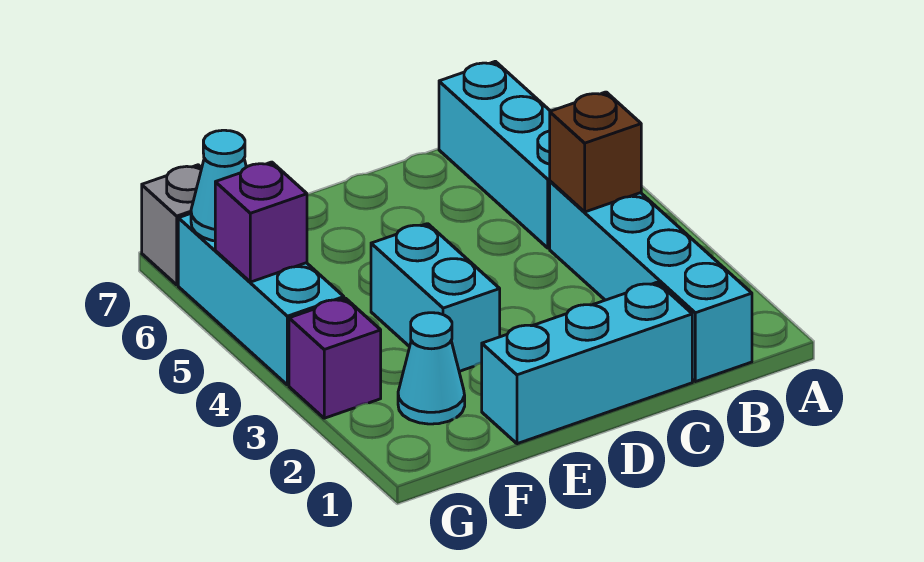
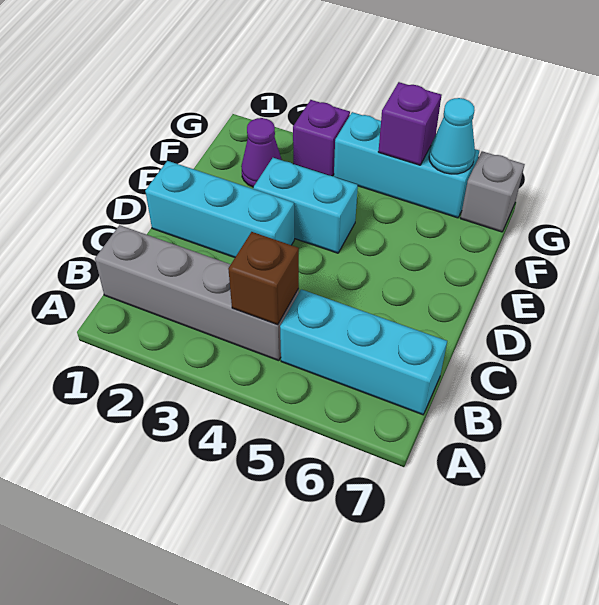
cyan brick B1:B4 level 1 -> grey brick B1:B4 level 1
cyan brick C1:E1 level 1 -> cyan brick D1:D3 level 1
cyan cone F2 level 1 -> purple cone F2 level 1

